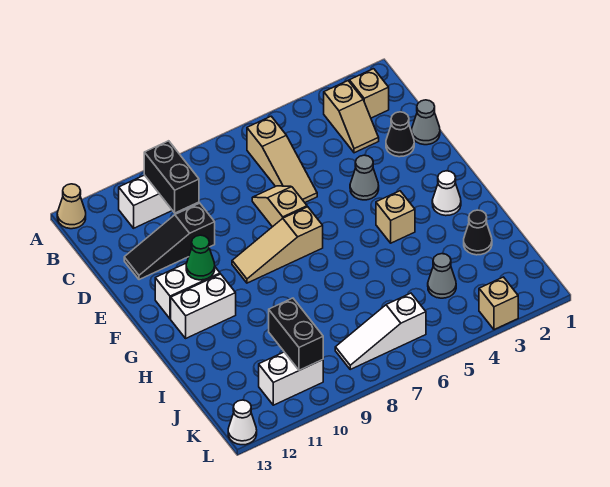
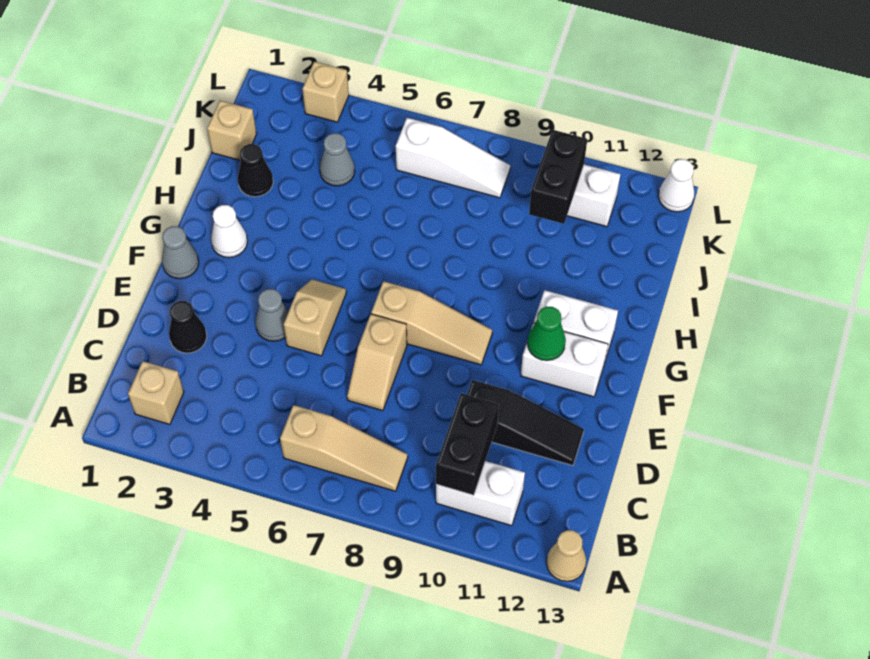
tan slope B3:C3 level 1 top B -> tan slope E5:F5 level 1 top E
tan slope B6:D6 level 1 top B -> tan slope B6:B8 level 1 top 6
grey cone D1 level 1 -> grey cone F1 level 1
tan brick G4 level 1 -> tan brick J1 level 1

